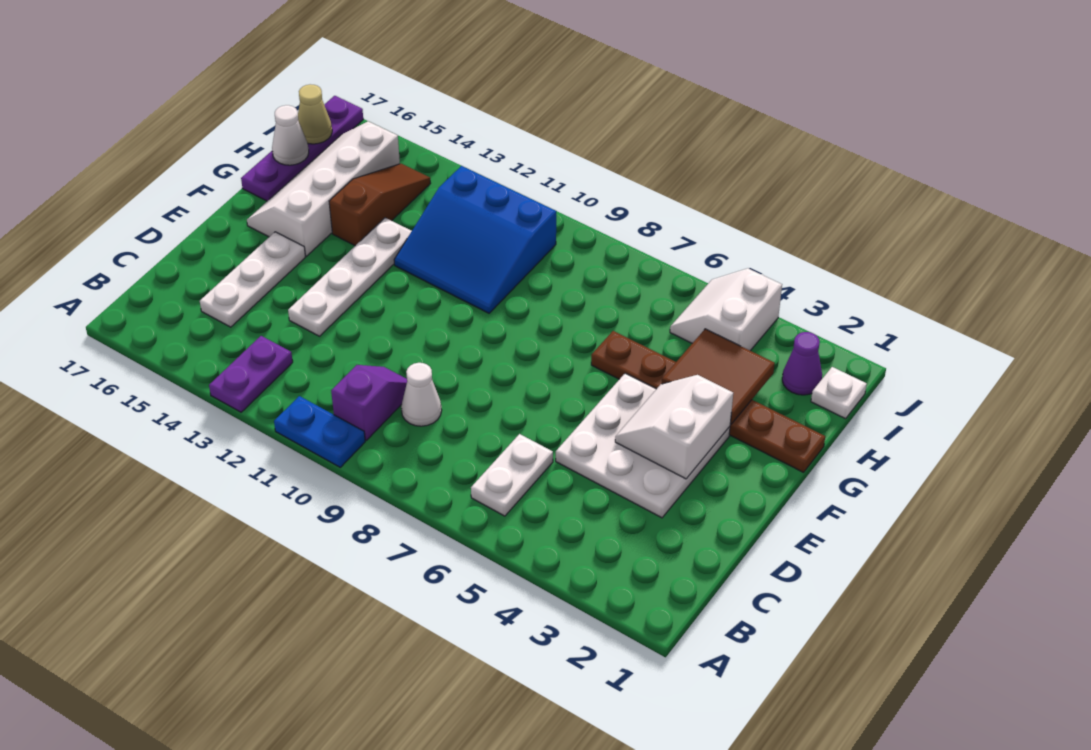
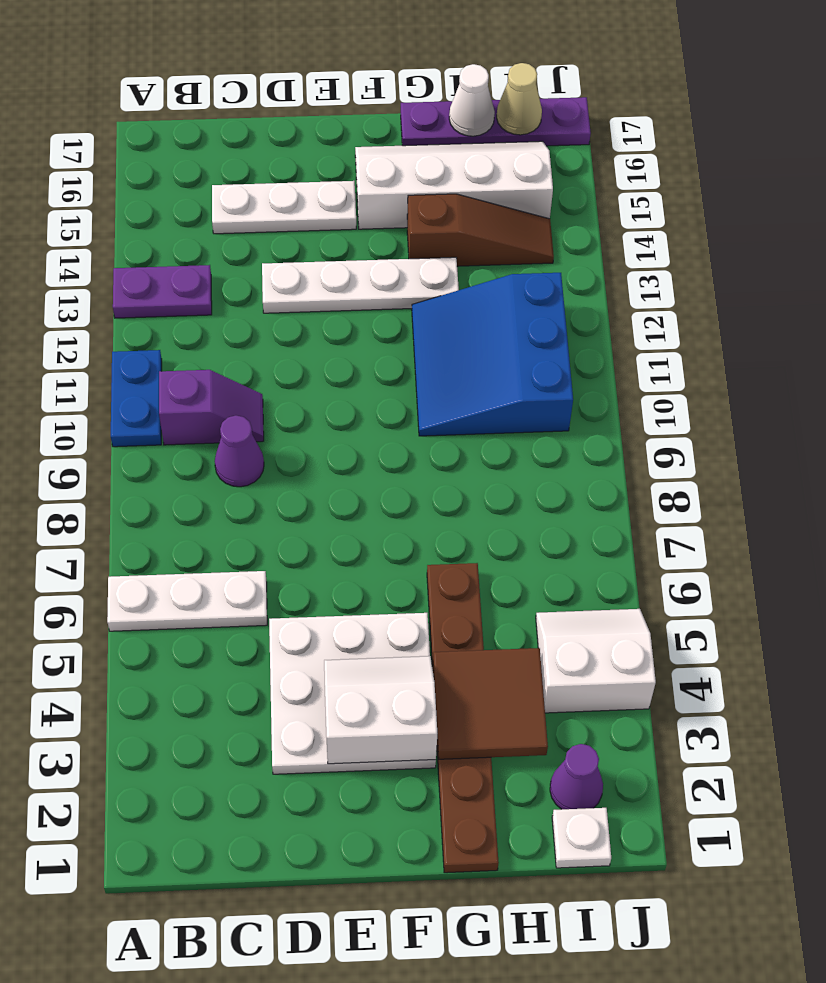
white plate B6:C6 level 1 -> white plate A6:C6 level 1
white cone C9 level 1 -> purple cone C9 level 1

